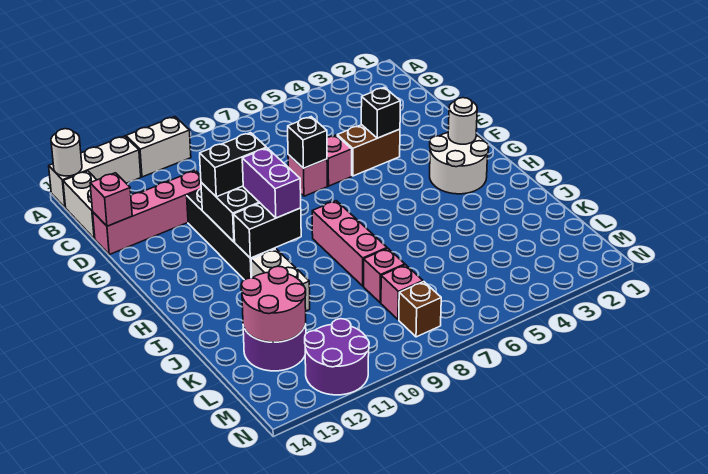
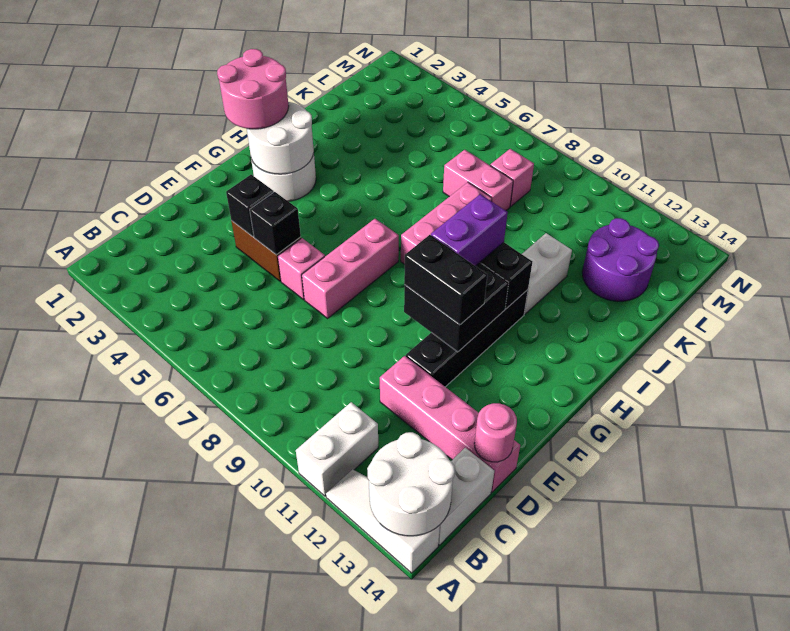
white brick A10:A11 level 1 -> white brick A11:B11 level 1
white brick A12:A14 level 1 -> white slope A12:A14 level 1 top 14
white round brick A14 level 2 -> white round brick A13:B14 level 2
pink brick D14 level 2 -> pink round brick D14 level 2
pink brick E7 level 1 -> pink brick E7:G7 level 1
black brick E7 level 2 -> black brick E5 level 2
white round brick G2 level 2 -> white round brick G2:H3 level 2
pink brick K8 level 1 -> pink brick K7:K8 level 1
pink round brick K12:L13 level 2 -> pink round brick G1:H2 level 3
brown brick M8 level 1 -> none
purple round brick M11:N12 level 1 -> none

